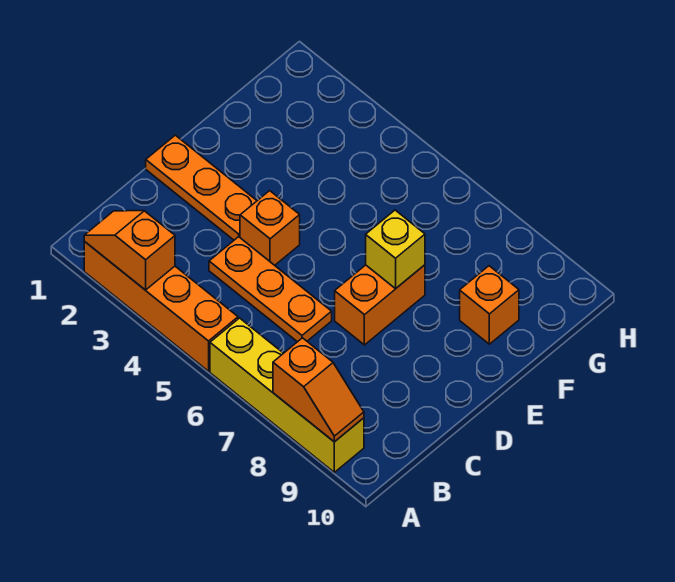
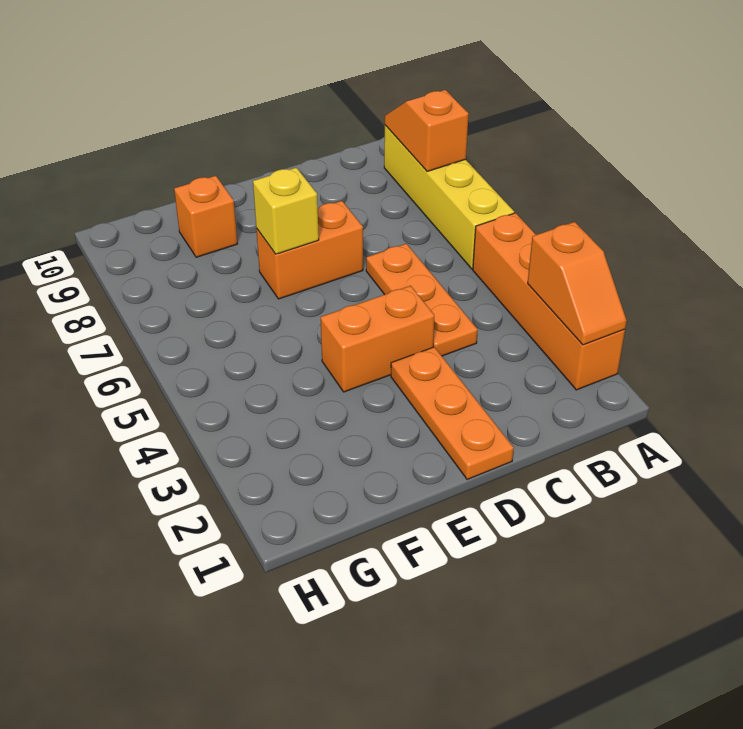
orange brick D4 level 1 -> orange brick D4:E4 level 1

